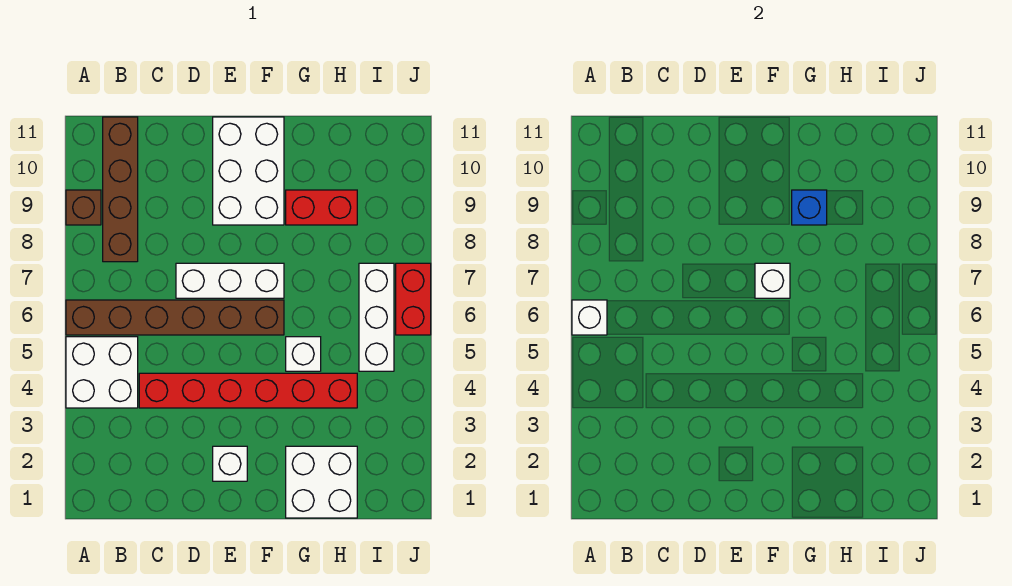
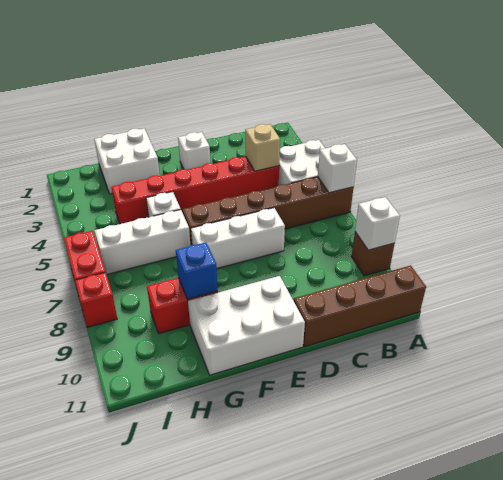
brown brick B8:B11 level 1 -> brown brick A11:D11 level 1
none -> tan brick C4 level 2
white brick E9:F11 level 1 -> white brick E10:G11 level 1
white brick F7 level 2 -> white brick A9 level 2
white brick I5:I7 level 1 -> white brick G6:I6 level 1
none -> red brick J8 level 1

